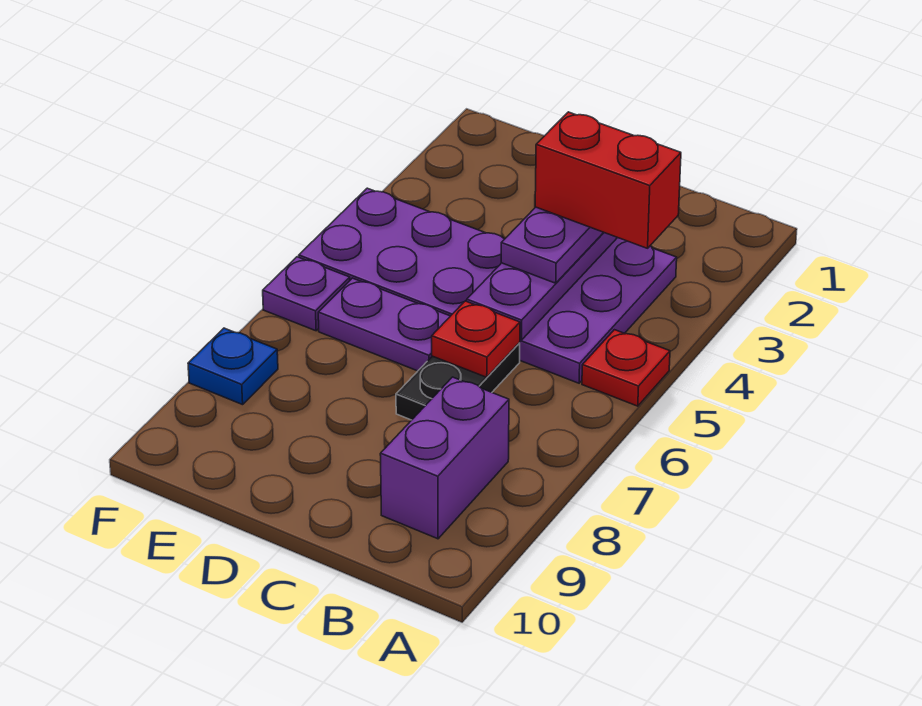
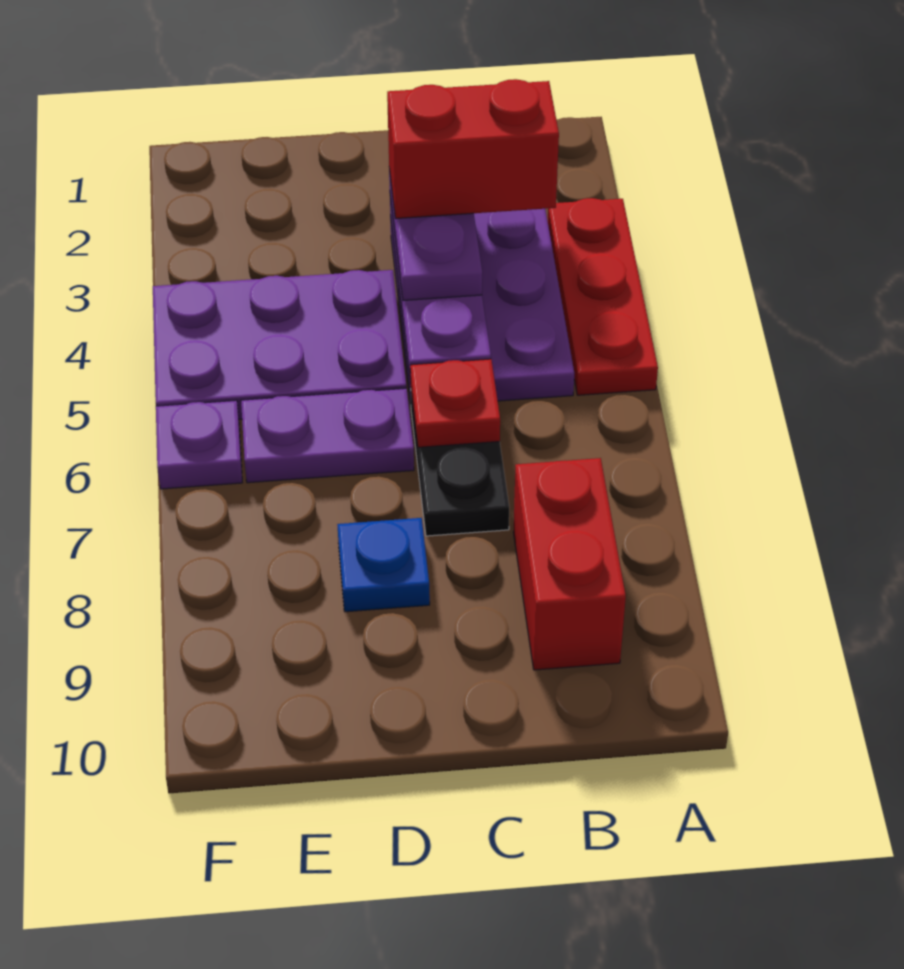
red plate A5 level 1 -> red plate A3:A5 level 1
purple brick B8:B9 level 1 -> red brick B8:B9 level 1
blue plate F8 level 1 -> blue plate D8 level 1

